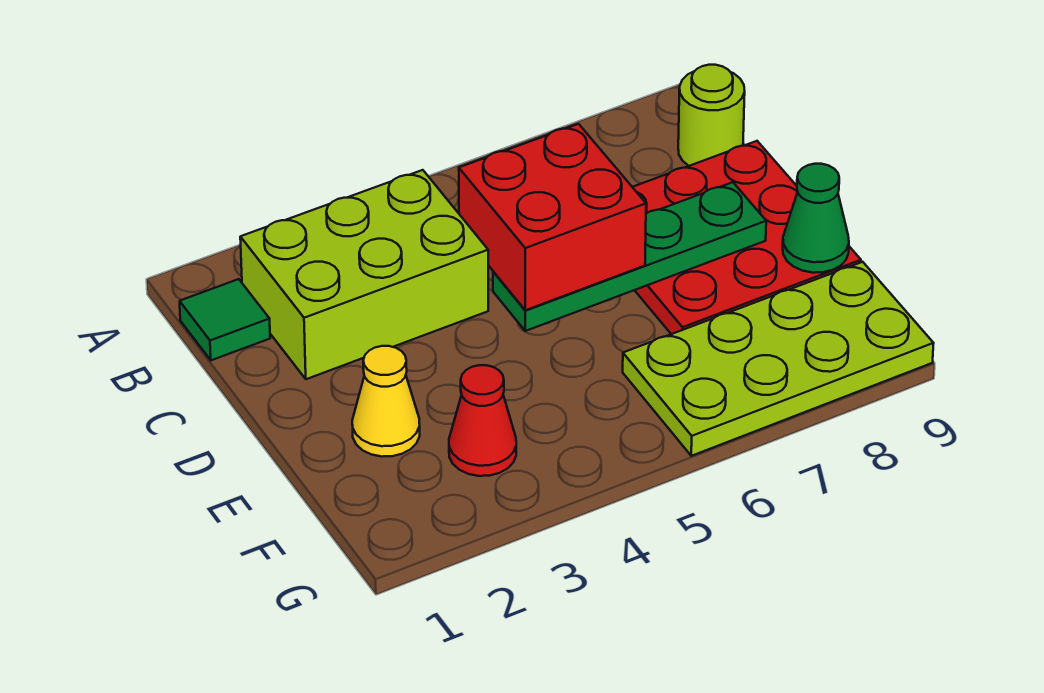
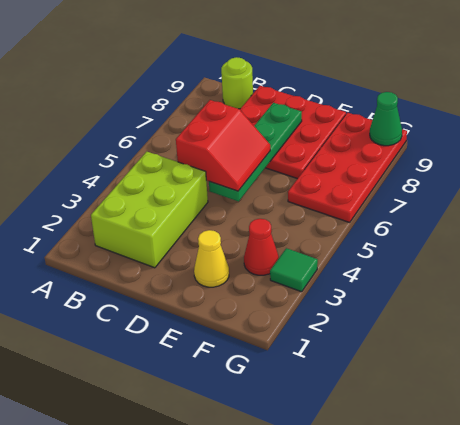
green tile B1 level 1 -> green tile G3 level 1
red brick C5:D6 level 3 -> red slope C5:D6 level 3 top C
green cone E9 level 2 -> green cone G9 level 2
lime plate F6:G9 level 1 -> red plate F6:G9 level 1

